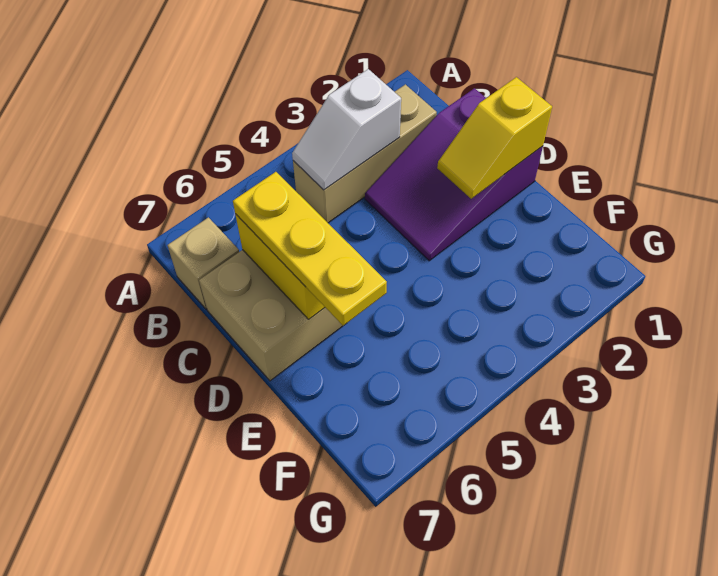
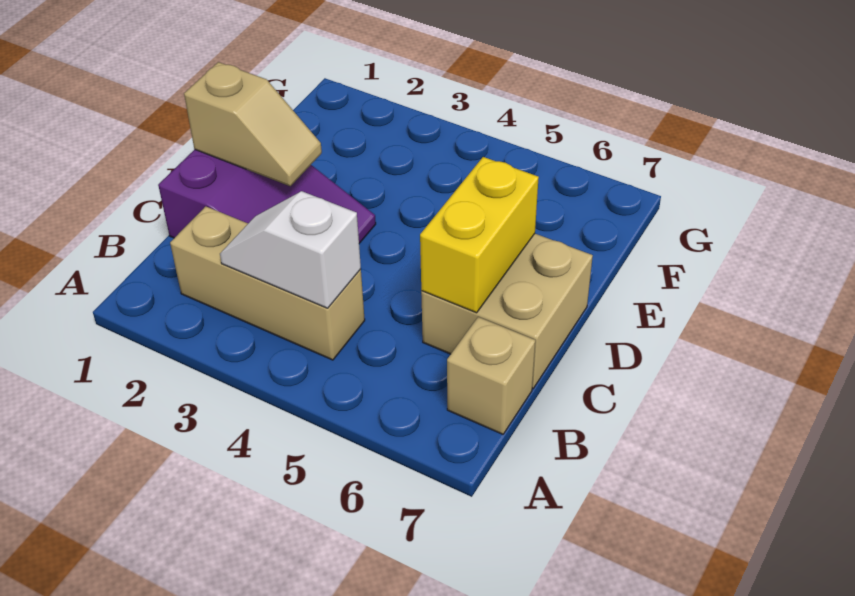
white slope B3:B4 level 2 top 3 -> white slope B3:B4 level 2 top 4
yellow plate C6:E6 level 3 -> none
yellow slope D1:D2 level 2 top 1 -> tan slope D1:D2 level 2 top 1

